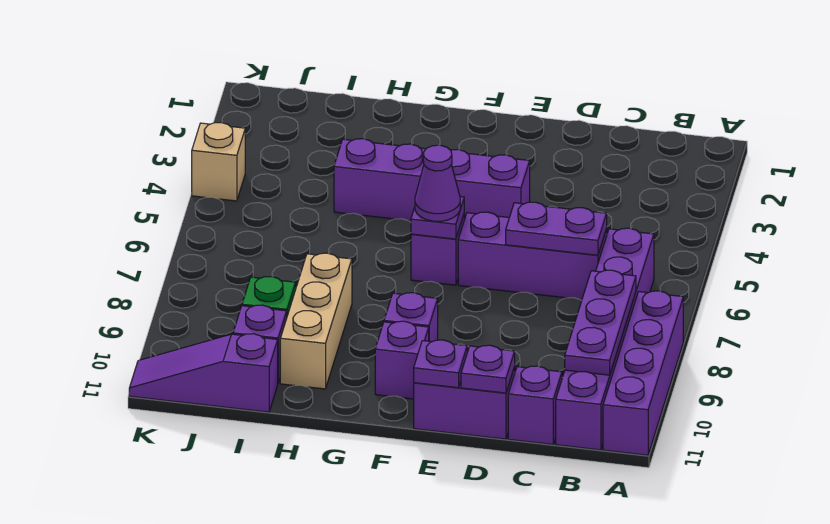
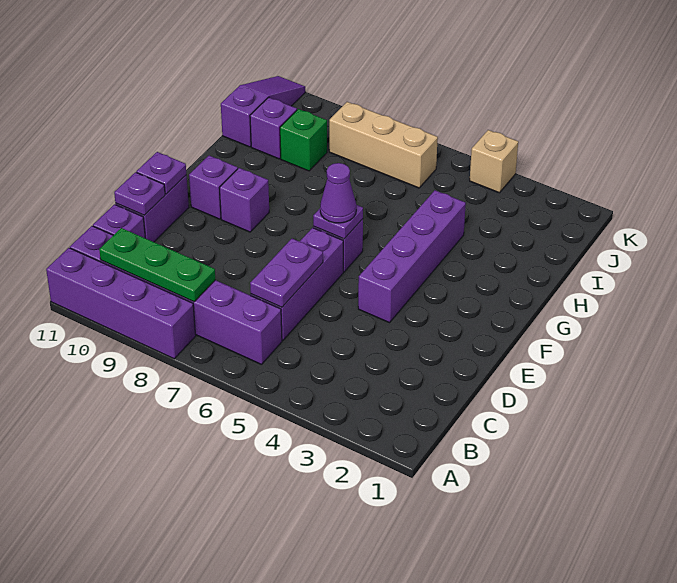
purple plate B8:B10 level 2 -> green plate B8:B10 level 2
tan brick H8:H10 level 1 -> tan brick J6:J8 level 1

